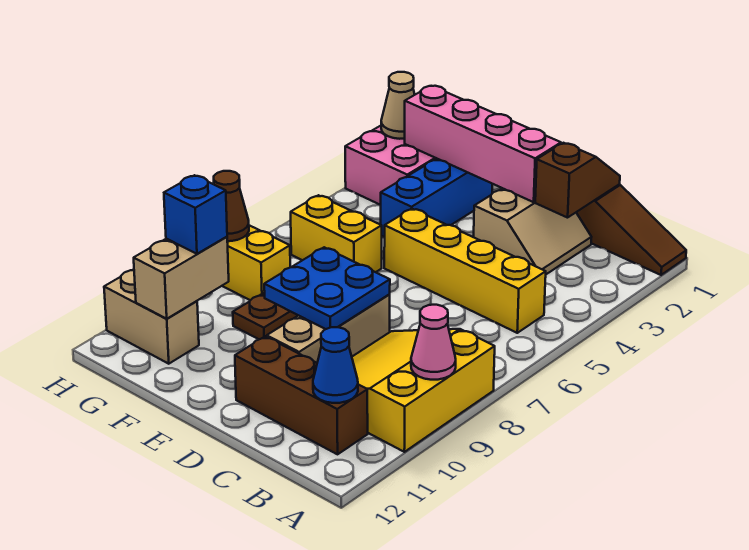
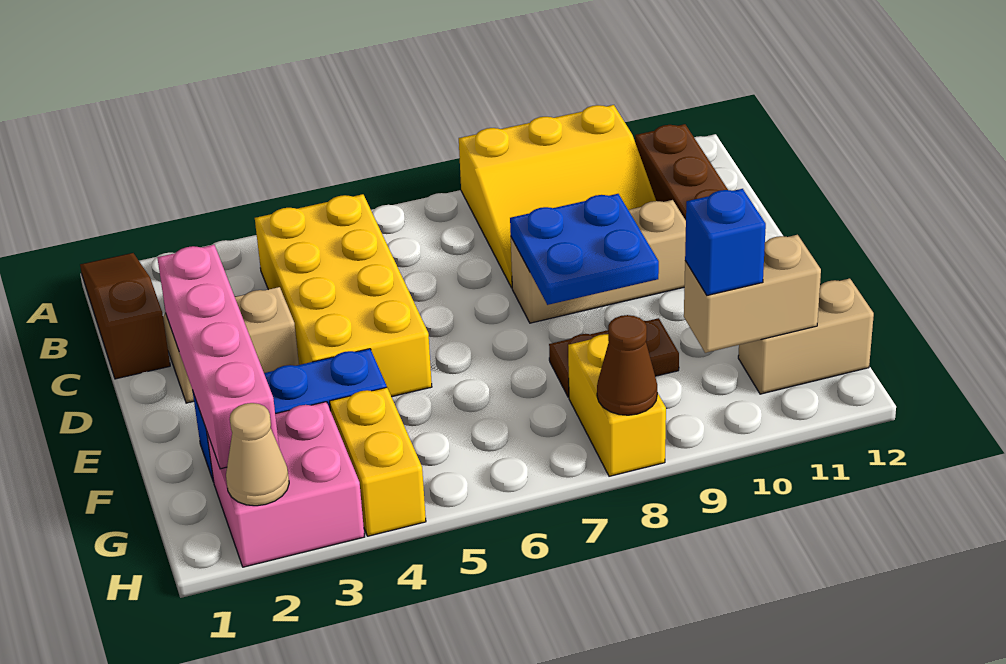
pink cone A9 level 2 -> none
yellow brick B5:E5 level 1 -> yellow brick B4:E5 level 1
blue cone B11 level 2 -> none
brown slope C1:C2 level 2 top 2 -> none
yellow brick F6:G6 level 1 -> yellow brick G4:H4 level 1
tan brick G11:H11 level 1 -> tan brick G11:G12 level 1

